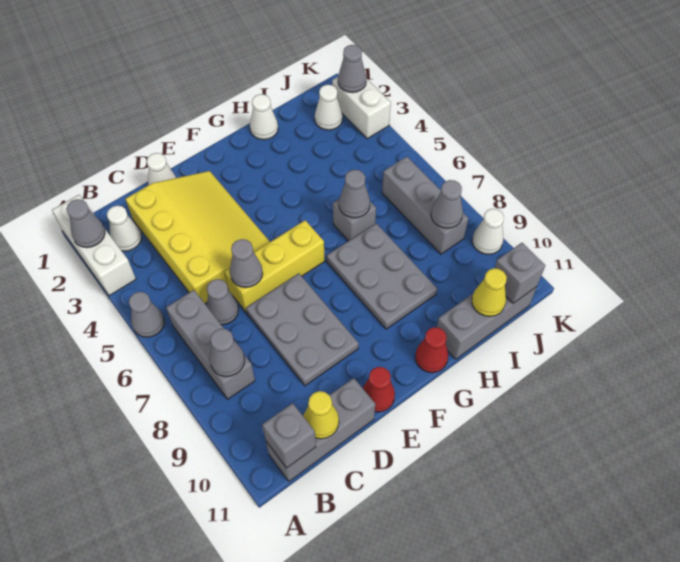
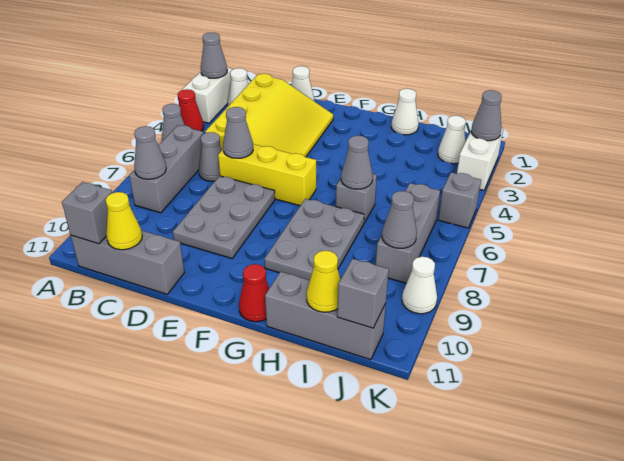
white brick A1:A3 level 1 -> white brick A2:A3 level 1
red cone E11 level 1 -> red cone A4 level 1
none -> grey brick K5 level 1

